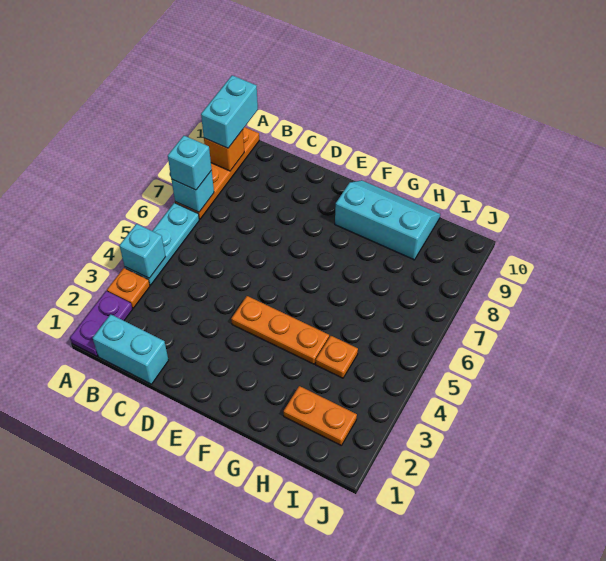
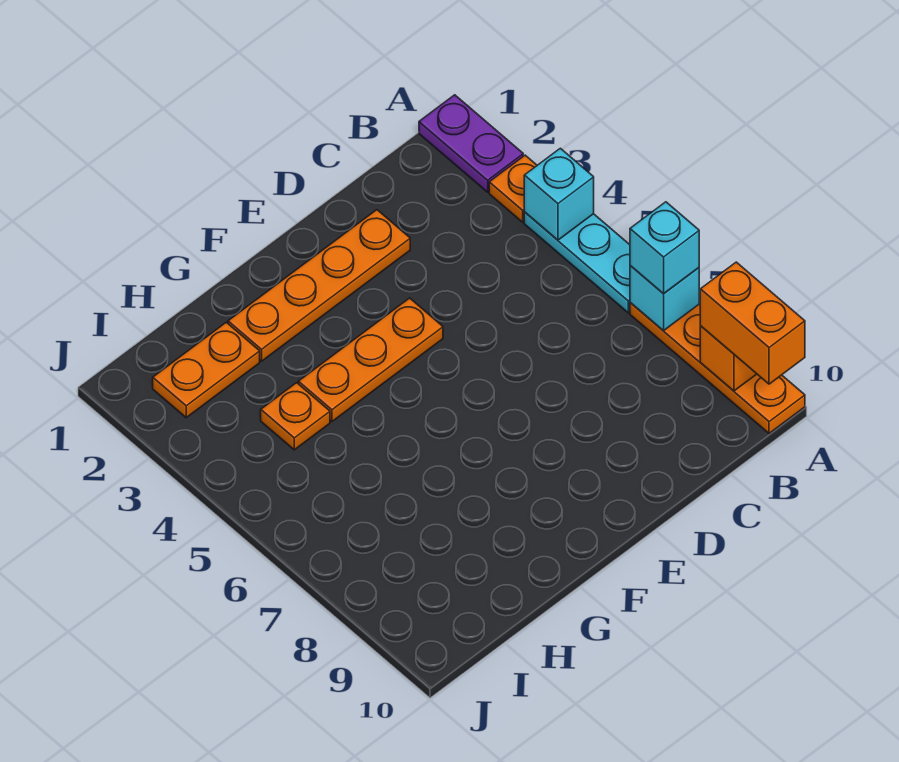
cyan brick A9:A10 level 3 -> orange brick A9:A10 level 3
cyan brick B1:C1 level 1 -> none
none -> orange plate D2:G2 level 1
cyan slope F9:H10 level 1 top 9 -> none

